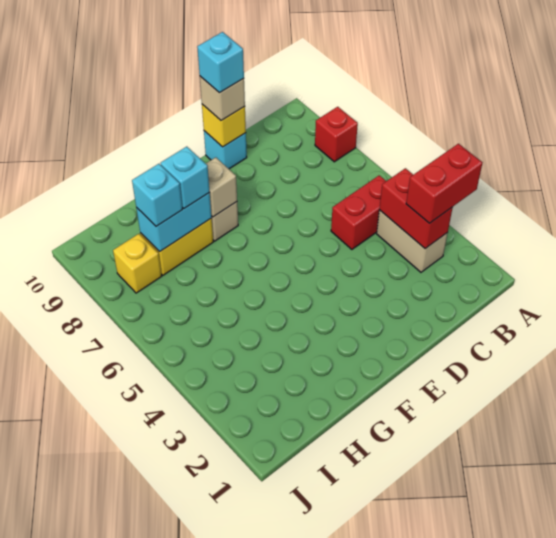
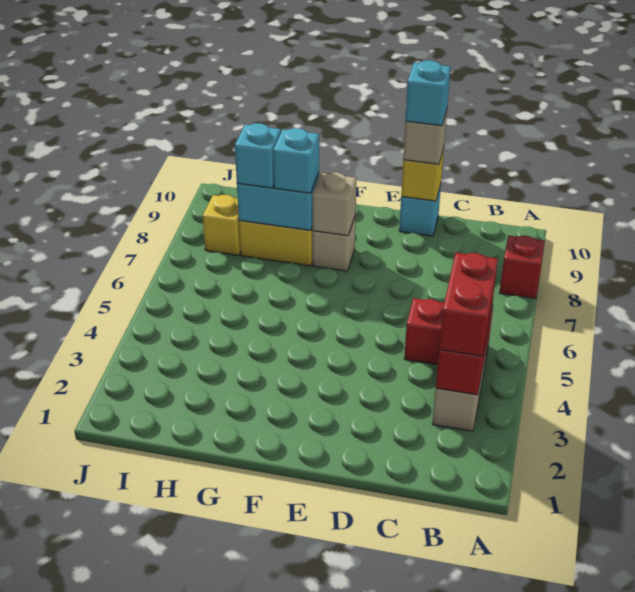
red brick A3:B3 level 3 -> red brick B3:B4 level 3

